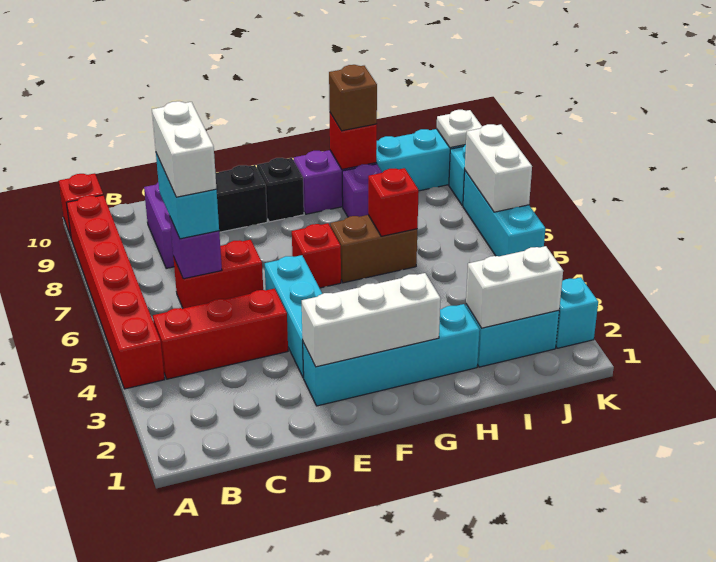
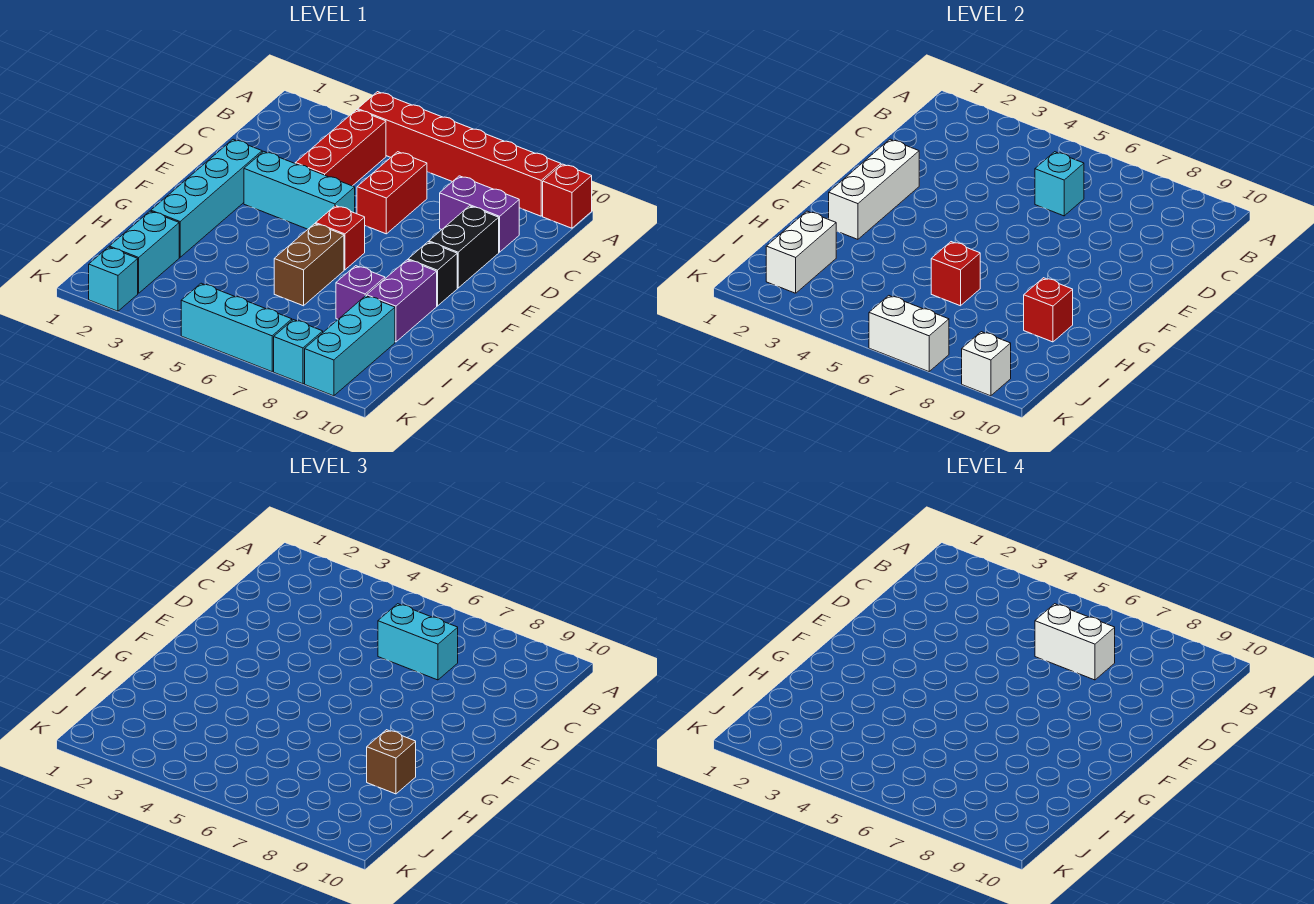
purple brick C6 level 2 -> cyan brick C6 level 2
white plate K9 level 2 -> white brick K9 level 2

